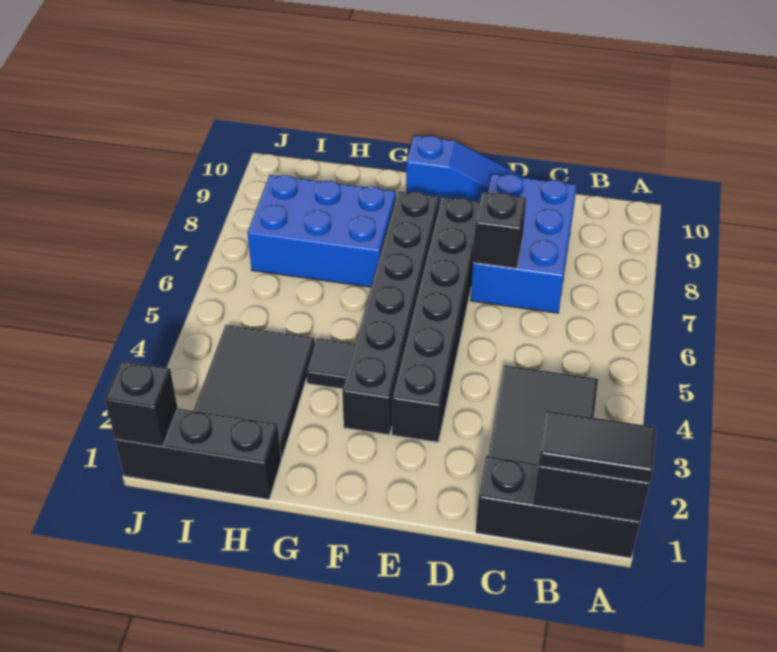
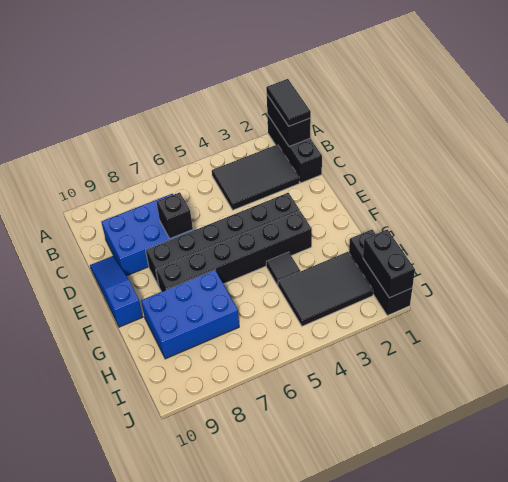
blue brick G7:I8 level 1 -> blue brick G7:H9 level 1
black brick J1 level 2 -> black brick I1:J1 level 2

